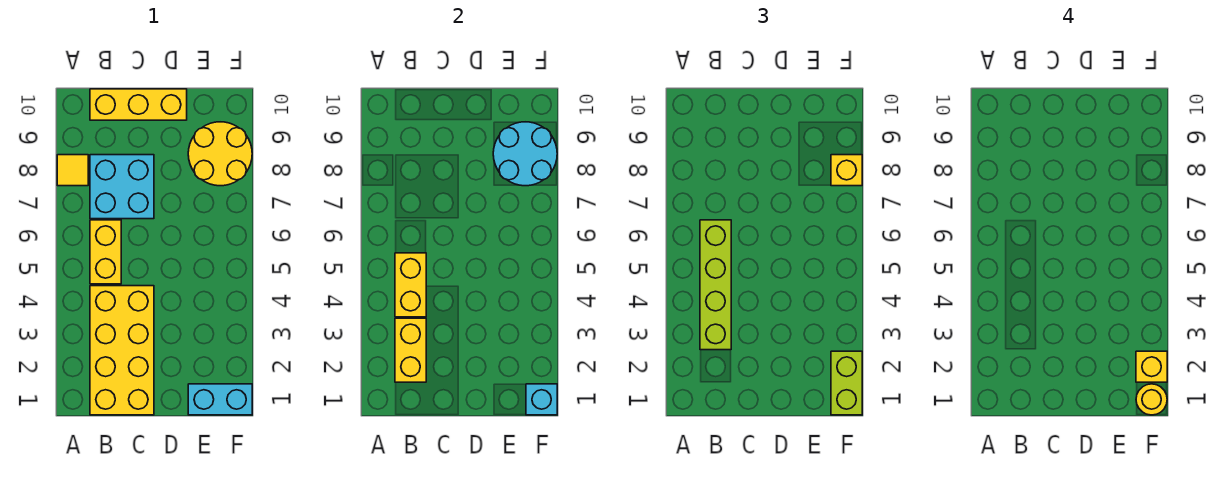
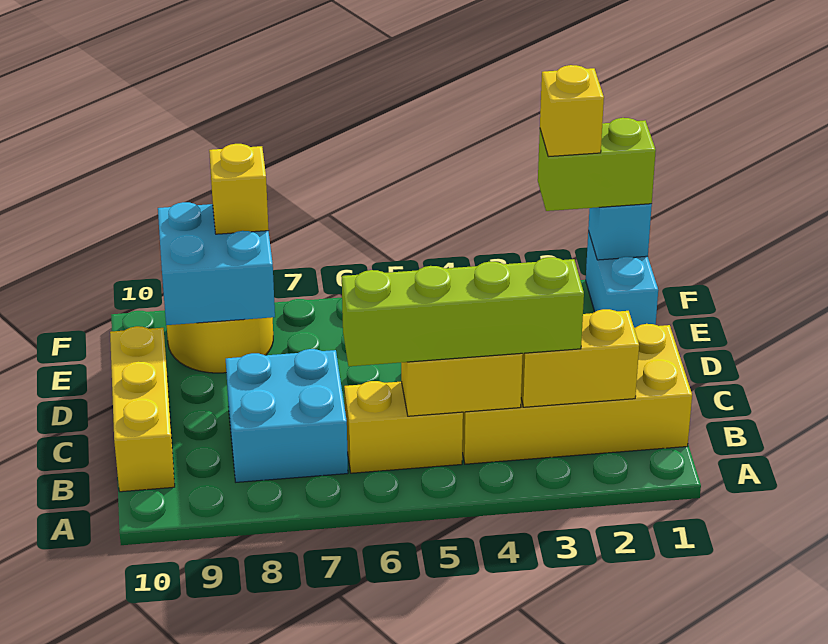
yellow tile A8 level 1 -> none
cyan round brick E8:F9 level 2 -> cyan brick E8:F9 level 2
yellow round brick F1 level 4 -> none

